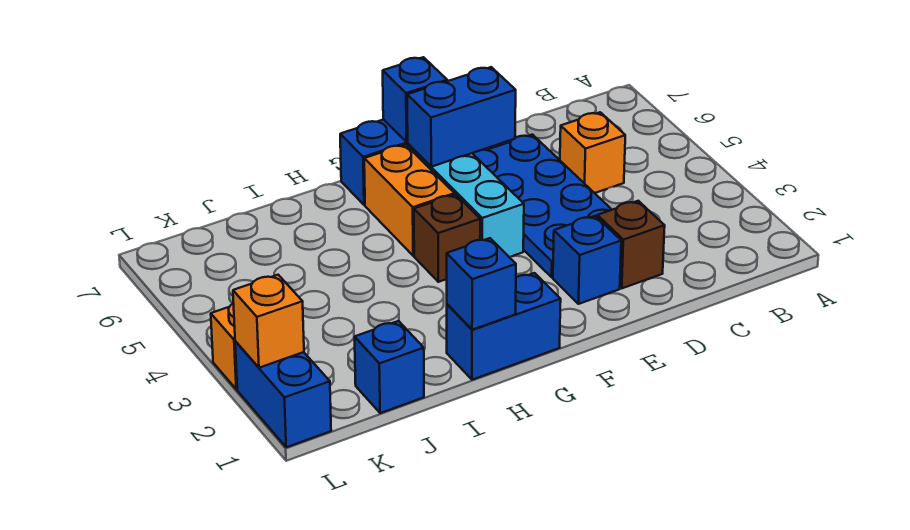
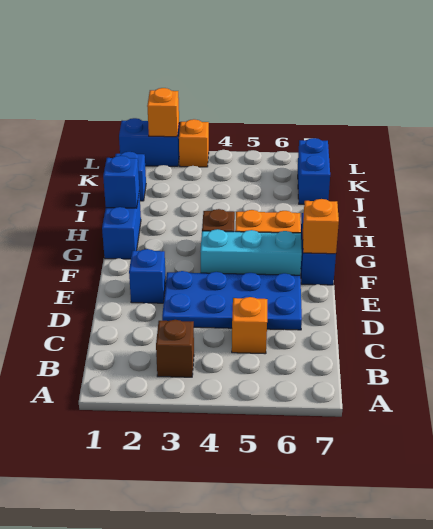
brown brick D2 level 1 -> brown brick B3 level 1
blue brick E6:F6 level 2 -> blue brick J7:K7 level 1
blue brick F7 level 2 -> orange brick F7 level 2

